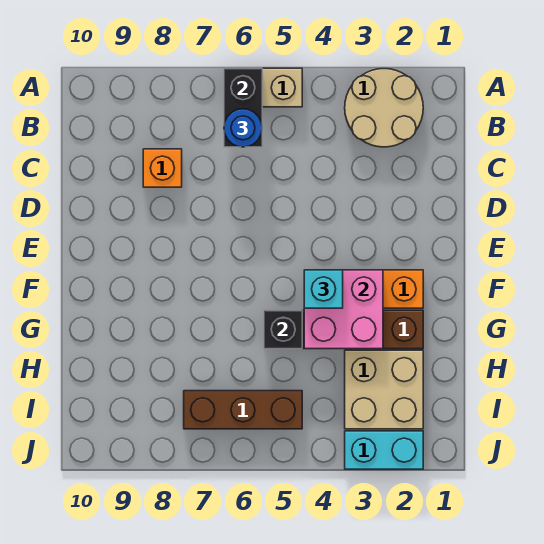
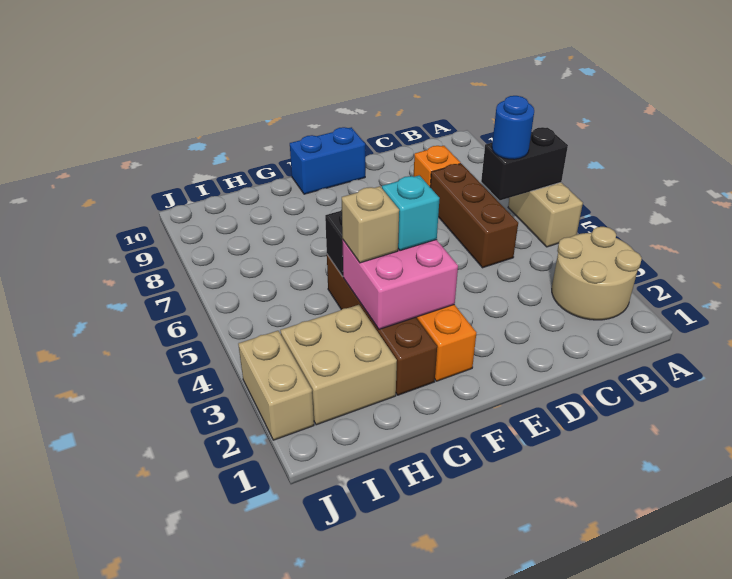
none -> blue brick E10:F10 level 1
none -> tan brick G4 level 3
brown brick I5:I7 level 1 -> brown brick C5:C7 level 1
cyan brick J2:J3 level 1 -> tan brick J2:J3 level 1

